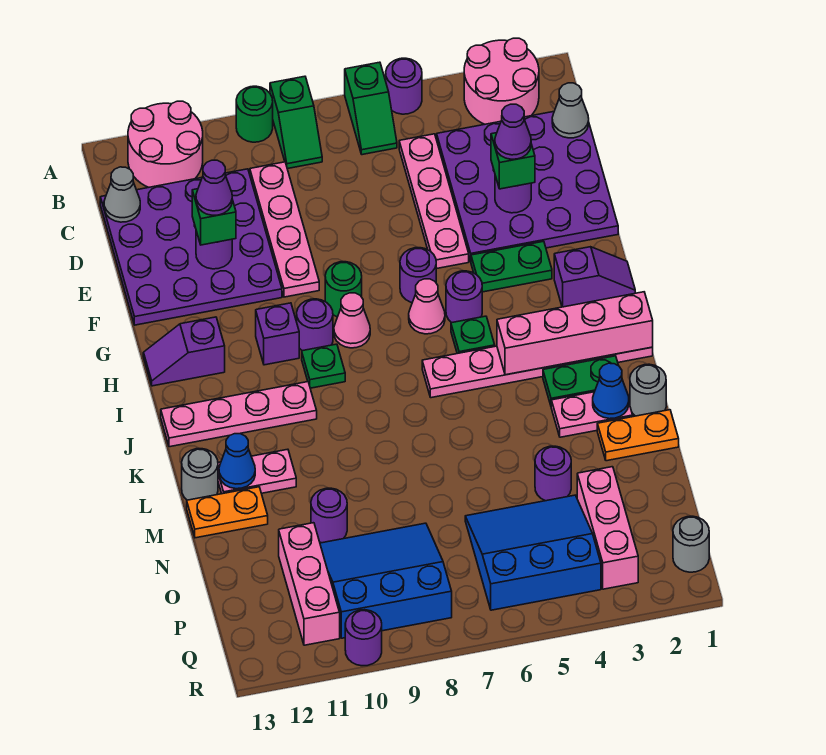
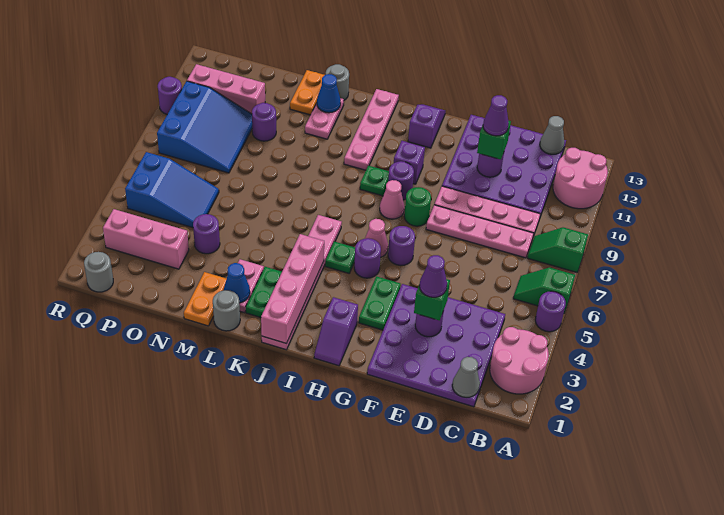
green round brick A9 level 1 -> none
pink plate C5:F5 level 1 -> pink plate C8:F8 level 1
blue slope O4:Q6 level 1 top Q -> blue slope O5:Q6 level 1 top Q

